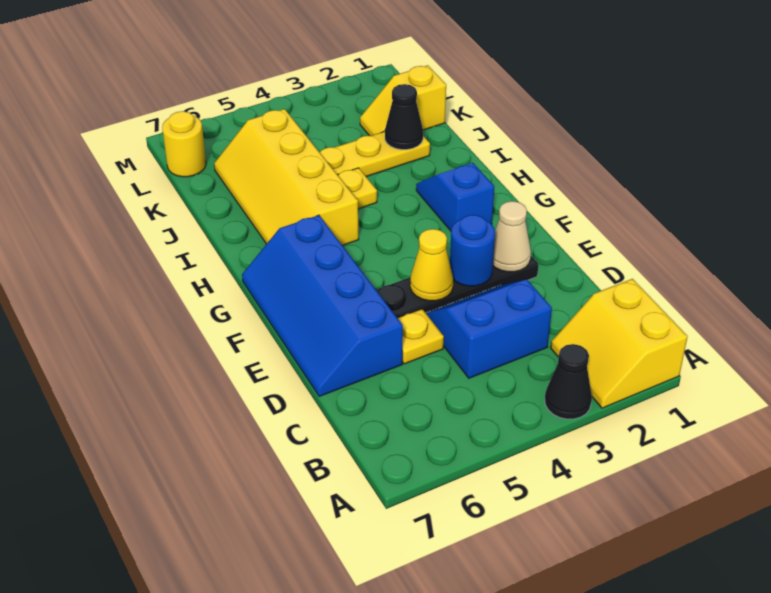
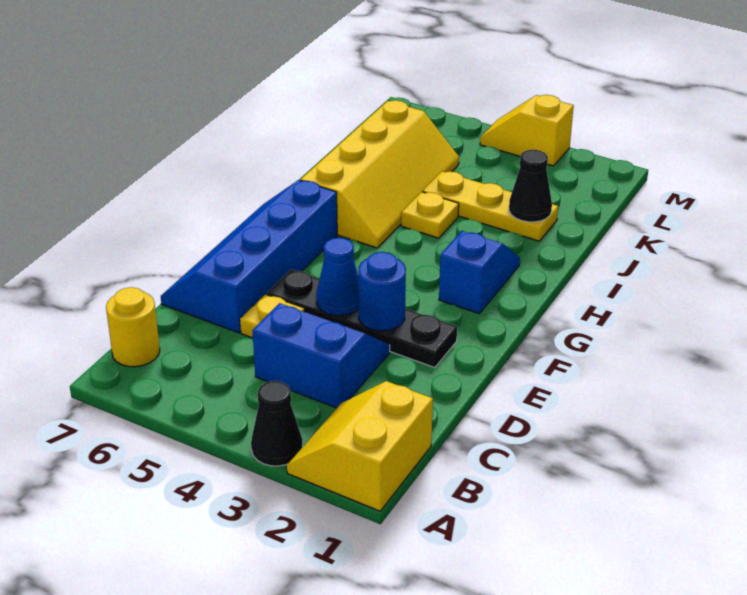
tan cone E2 level 2 -> none
yellow cone E4 level 2 -> blue cone E4 level 2
yellow slope H5:K6 level 1 top 5 -> yellow slope H5:K6 level 1 top 6
yellow slope K1:K2 level 1 top 1 -> yellow slope M3:M4 level 1 top 3
yellow round brick L7 level 1 -> yellow round brick B7 level 1

